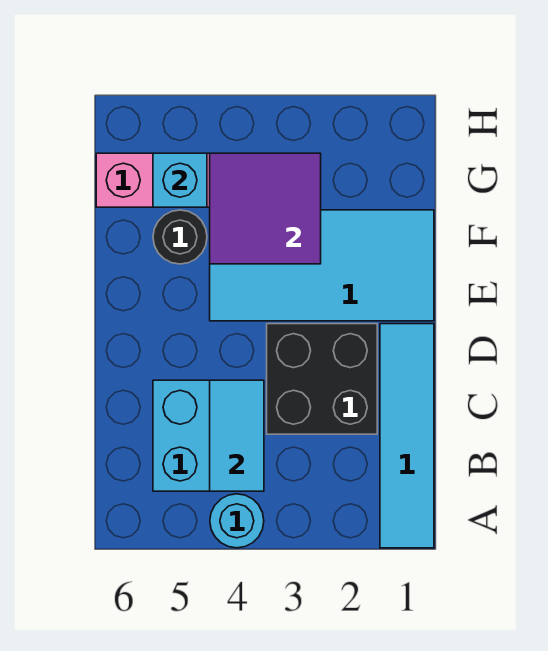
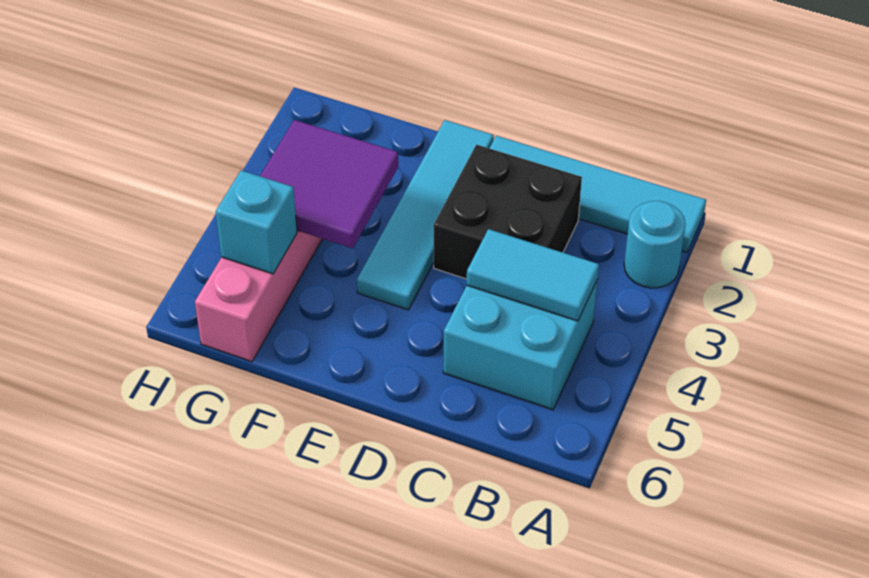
cyan round brick A4 level 1 -> cyan round brick A2 level 1
cyan tile E1:F4 level 1 -> cyan tile E1:E4 level 1
black round brick F5 level 1 -> none

